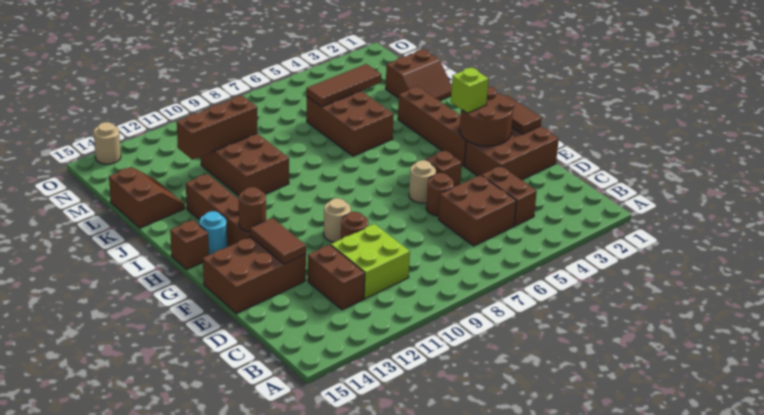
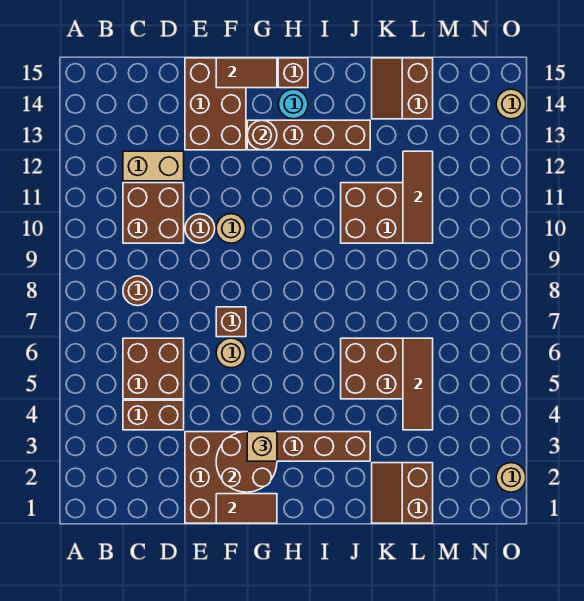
lime brick C10:D11 level 1 -> brown brick C10:D11 level 1
brown brick C12:D12 level 1 -> tan brick C12:D12 level 1
brown round brick E6 level 1 -> brown round brick C8 level 1
brown tile E13:F13 level 2 -> brown tile F15:G15 level 2
brown brick F5 level 1 -> brown brick F7 level 1
lime brick G3 level 3 -> tan brick G3 level 3
brown slope K14:L15 level 1 top 15 -> brown slope K14:L15 level 1 top L
brown brick L10:L12 level 2 -> brown tile L10:L12 level 2
none -> tan round brick O2 level 1

